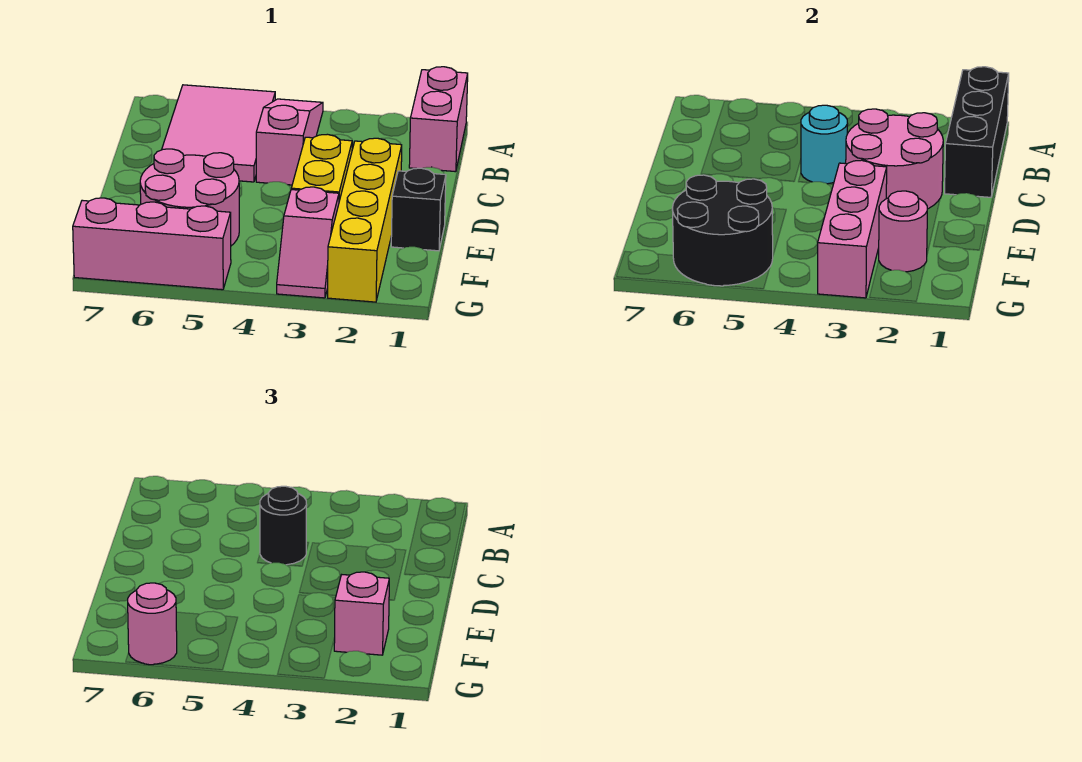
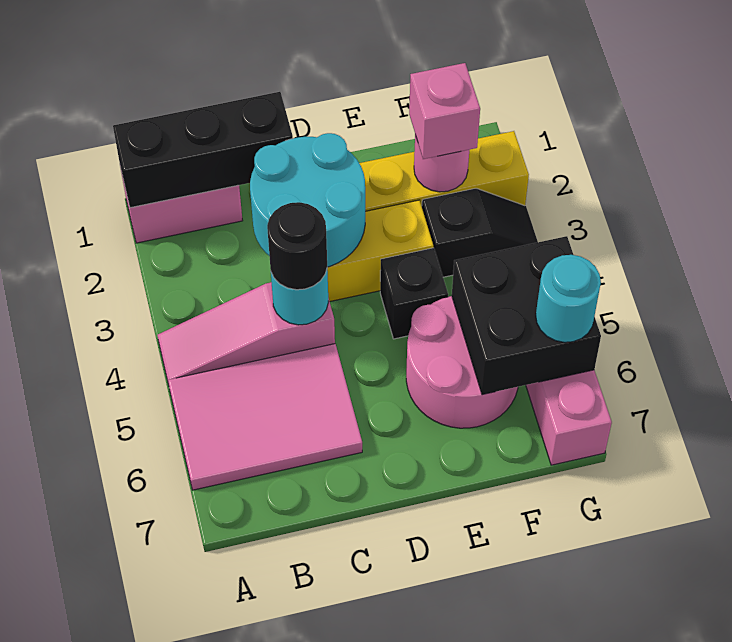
pink round brick C2:D3 level 2 -> cyan round brick C2:D3 level 2
black brick E1 level 1 -> black brick E4 level 1
pink brick E3:G3 level 2 -> none
pink slope F3:G3 level 1 top F -> black slope F3:G3 level 1 top F
black round brick F5:G6 level 2 -> black brick F5:G6 level 2
pink round brick G6 level 3 -> cyan round brick G6 level 3

